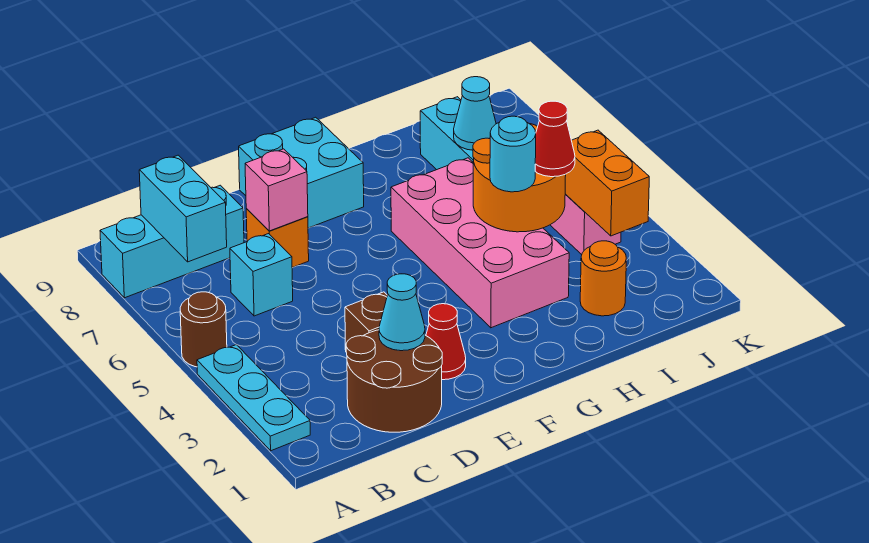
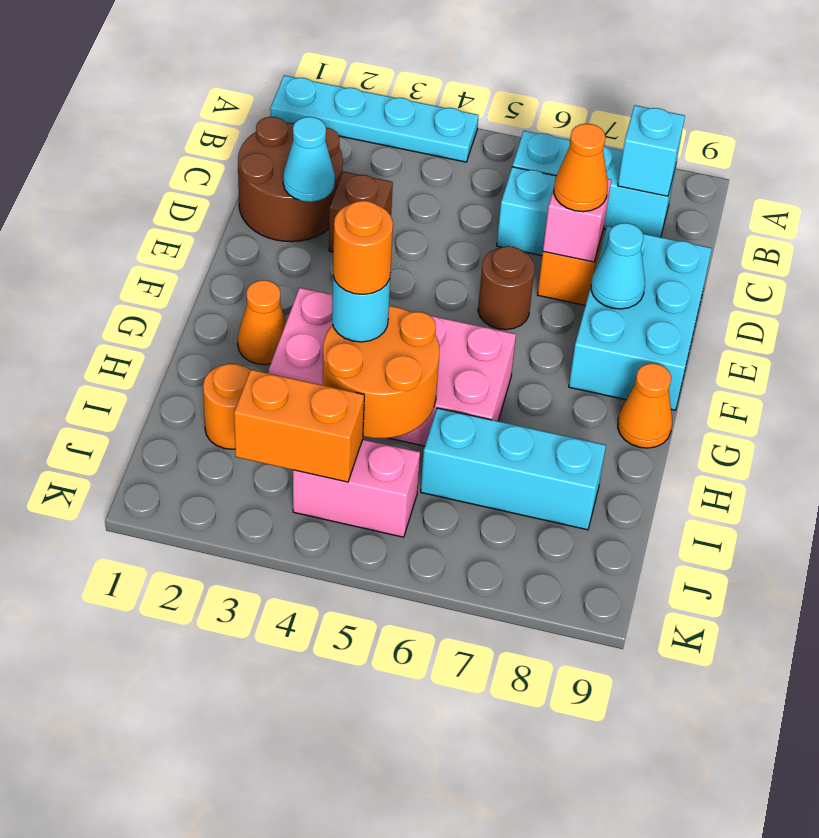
cyan plate A2:A4 level 1 -> cyan plate A1:A4 level 1
brown round brick A5 level 1 -> brown round brick E6 level 1
cyan brick A8:C8 level 1 -> cyan brick B6:B8 level 1
cyan brick B7:B8 level 2 -> cyan brick B8 level 2
none -> orange cone D7 level 3
red cone E2 level 1 -> none
cyan brick E8:F9 level 1 -> cyan brick D8:F9 level 1
none -> orange cone G2 level 1
none -> orange cone G9 level 1
none -> orange round brick H4 level 4
red cone I4 level 3 -> none
cyan cone I7 level 2 -> cyan cone E8 level 2

